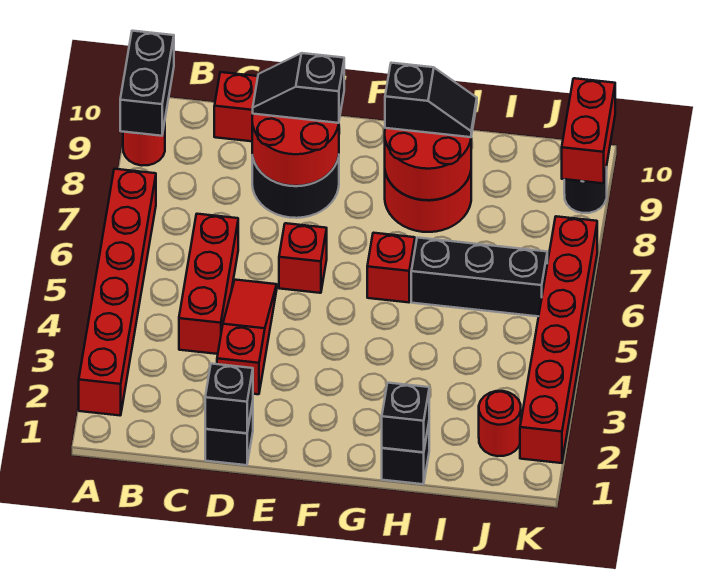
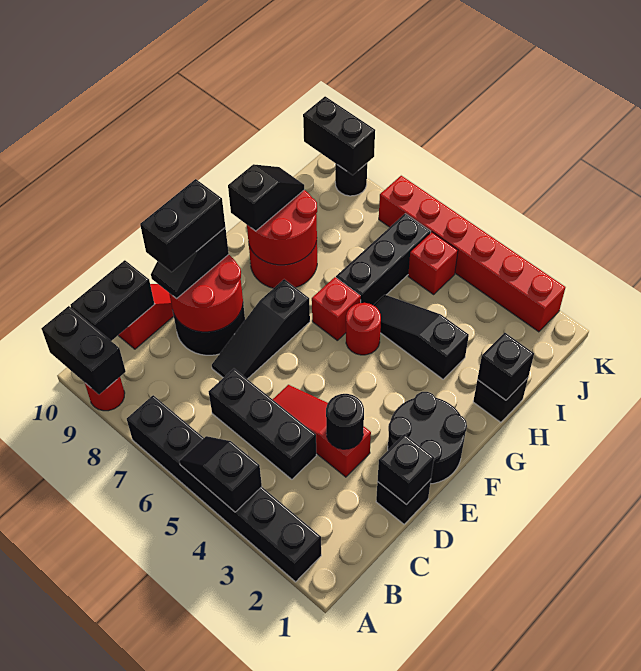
red brick A2:A7 level 1 -> black brick A2:A7 level 1
none -> black slope A4:A5 level 2 top 4
none -> black brick B10:C10 level 2
red brick C4:C6 level 1 -> black brick C4:C6 level 1
none -> black round brick D3 level 2
none -> black slope D7:F7 level 1 top F
none -> black brick D9:E9 level 4
none -> black round brick E1:F2 level 1
red brick E6 level 1 -> red brick J5 level 1
none -> black slope H3:H5 level 1 top 3
red round brick J2 level 1 -> red round brick G5 level 1
red brick K9:K10 level 2 -> black brick K9:K10 level 2

